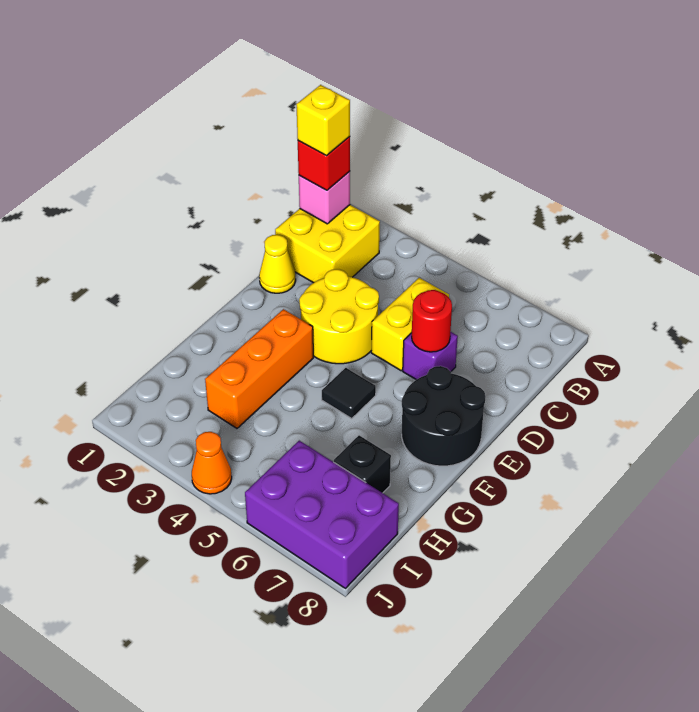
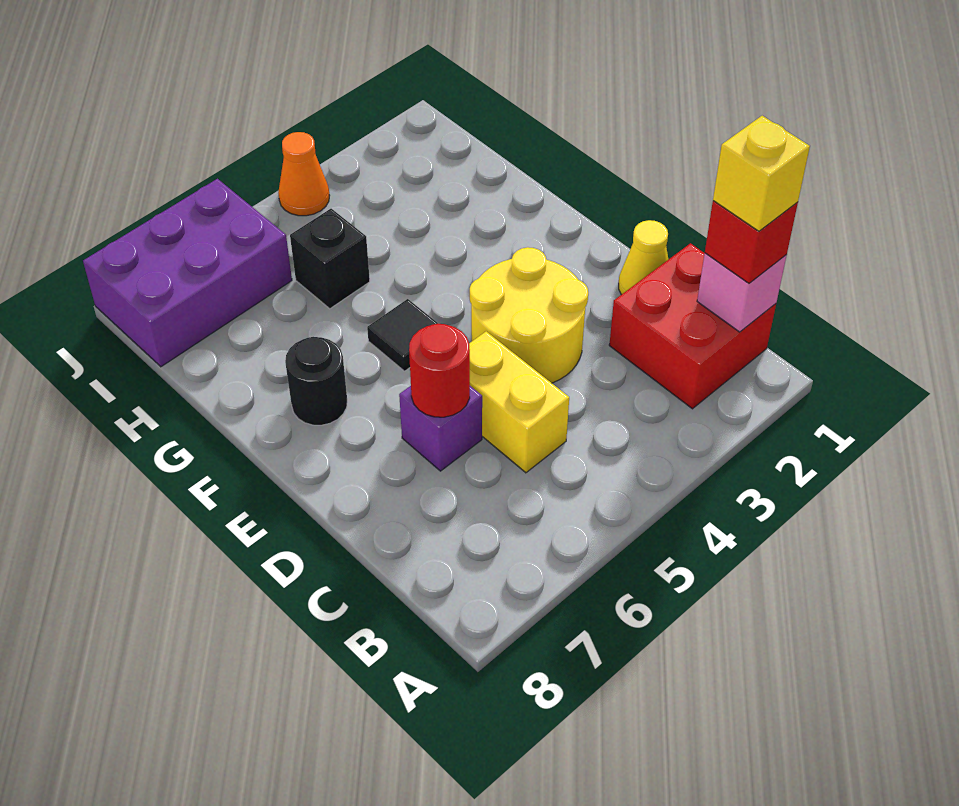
yellow brick B1:C2 level 1 -> red brick B1:C2 level 1
black round brick E7:F8 level 1 -> black round brick F7 level 1
orange brick F3:H3 level 1 -> none
black brick H7 level 1 -> black brick H5 level 1

